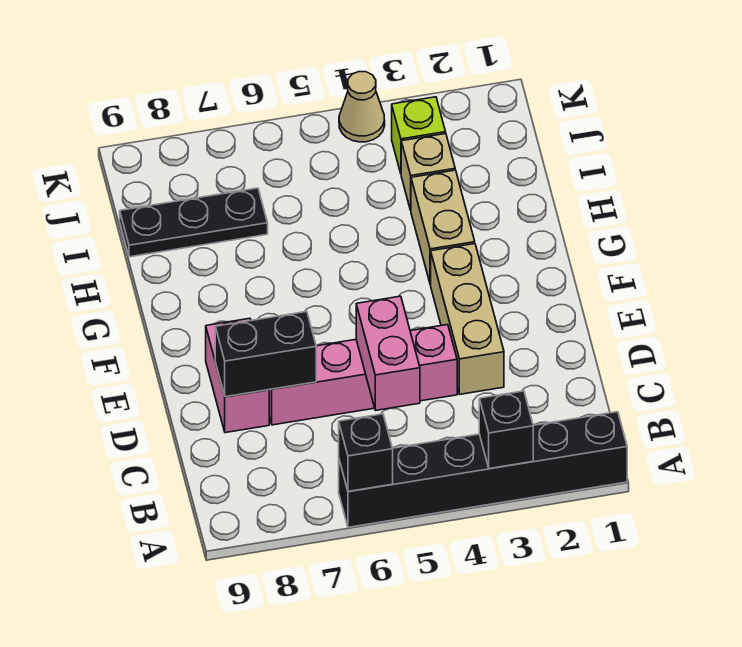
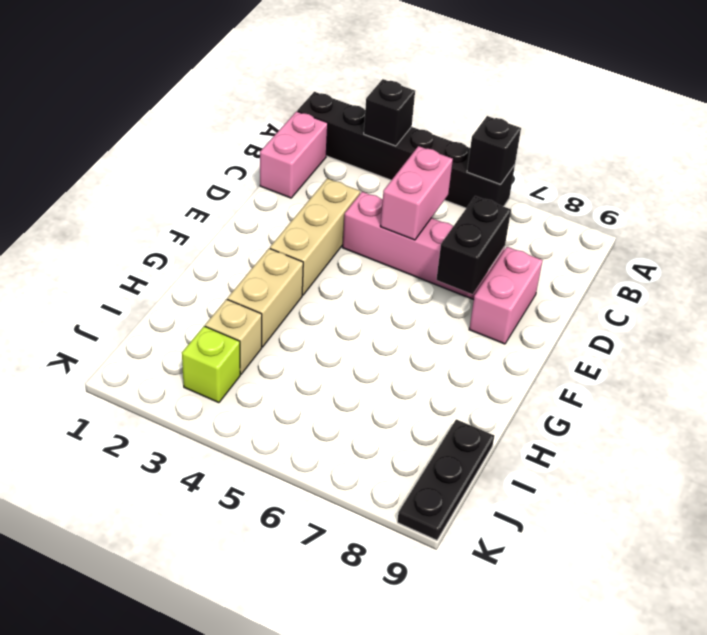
none -> pink brick B1:C1 level 1
black brick D7:D8 level 2 -> black brick D7:E7 level 2
black plate I7:I9 level 1 -> black plate I9:K9 level 1
tan cone K4 level 1 -> none

